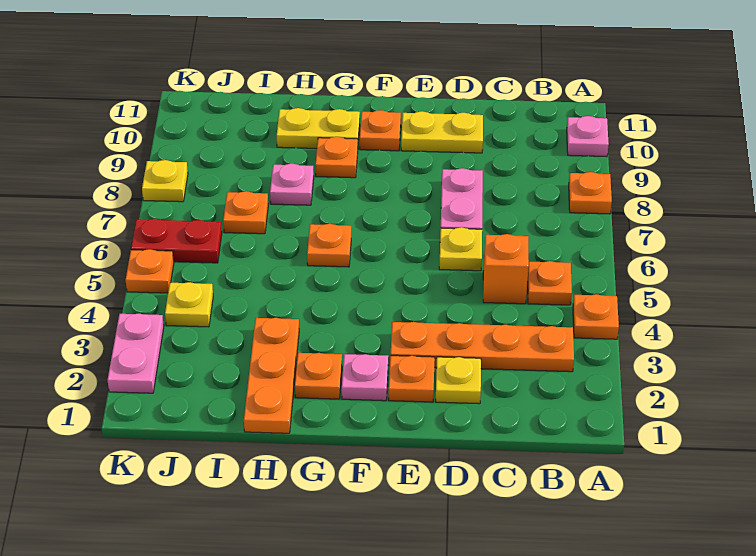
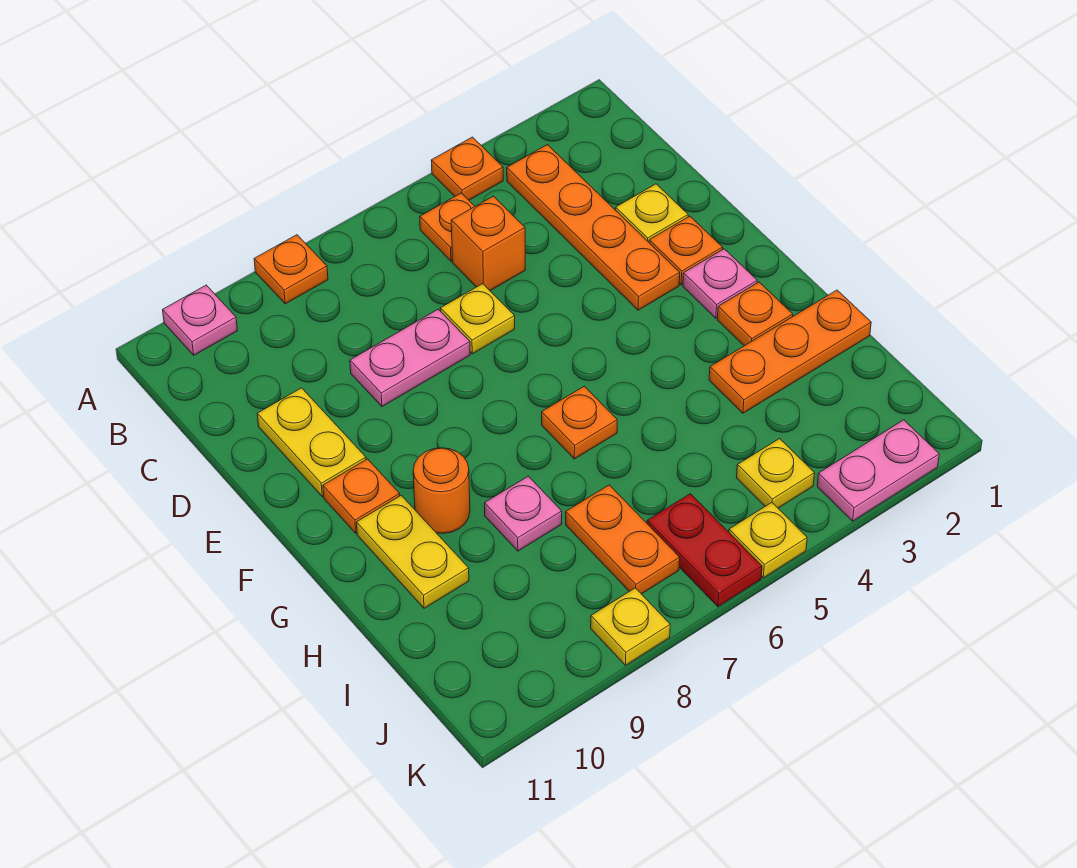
orange plate G9 level 1 -> orange round brick G9 level 1
orange plate I7 level 1 -> orange plate I7:J7 level 1
orange plate K5 level 1 -> yellow plate K5 level 1

